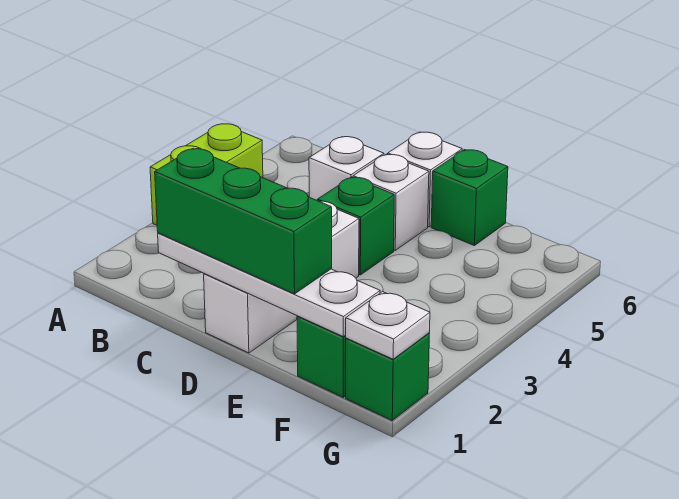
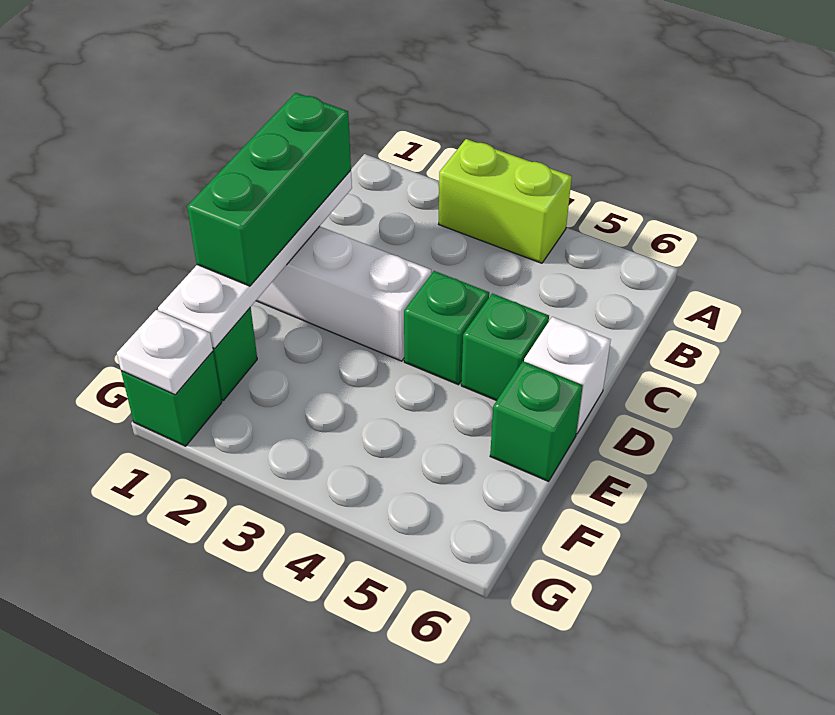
white brick C5 level 1 -> none
white brick D5 level 1 -> green brick D5 level 1

